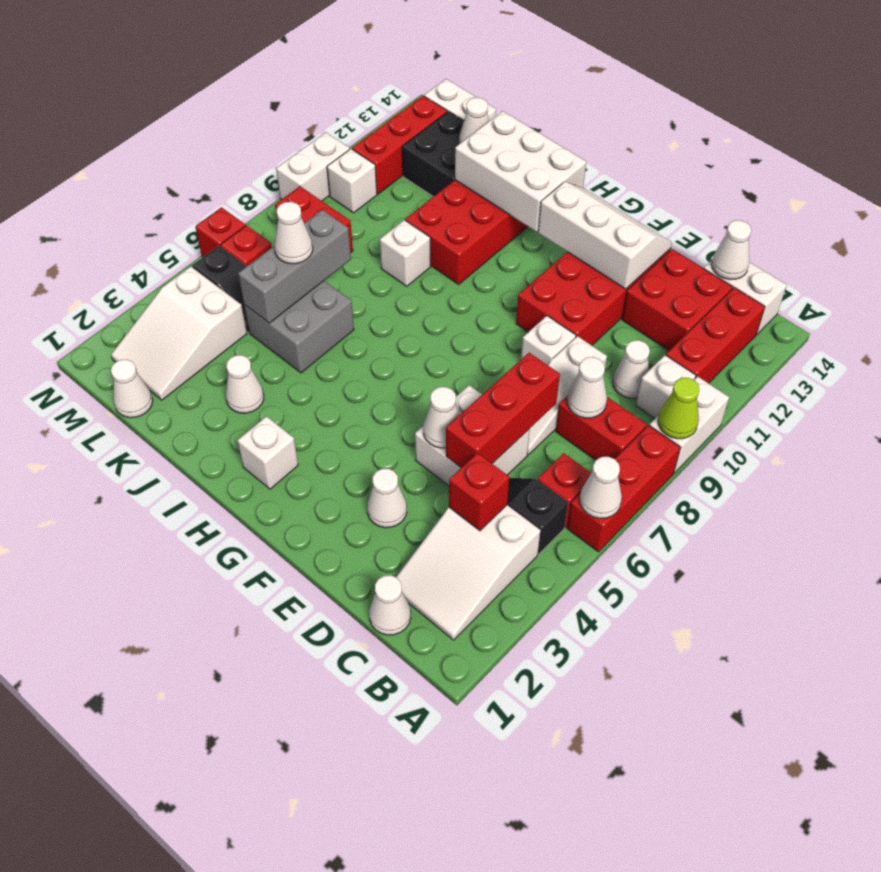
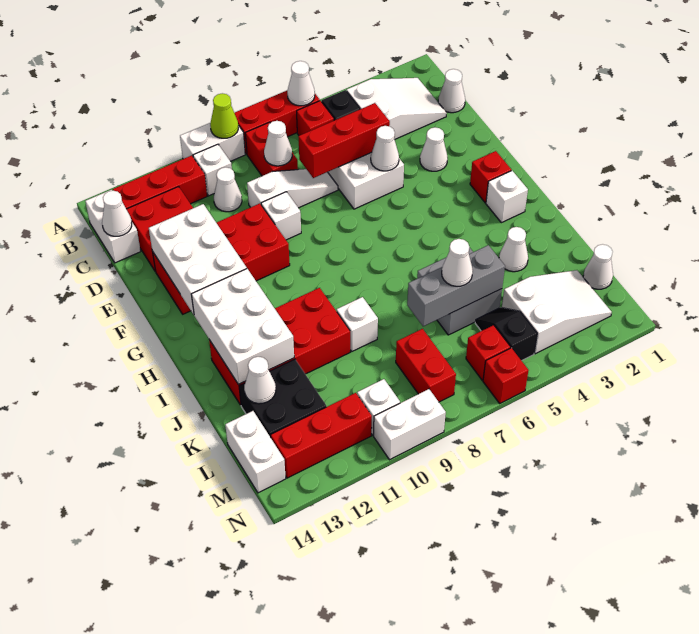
red brick C4 level 2 -> red brick G2 level 1
white slope E12:G13 level 2 top 12 -> white brick E12:G13 level 2

